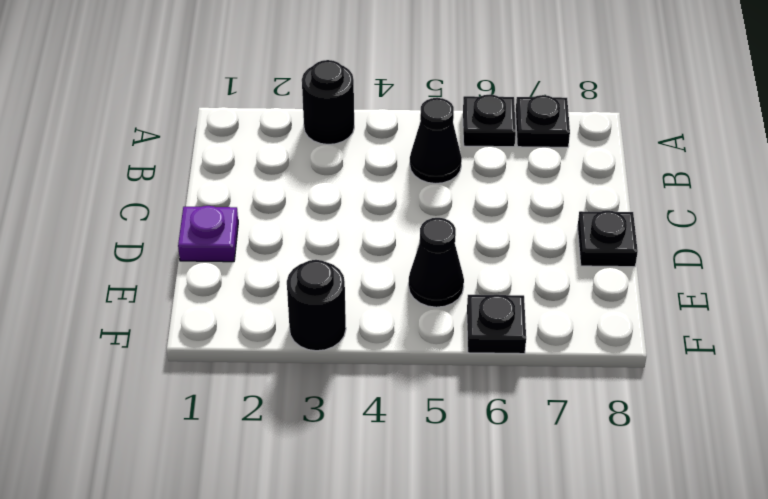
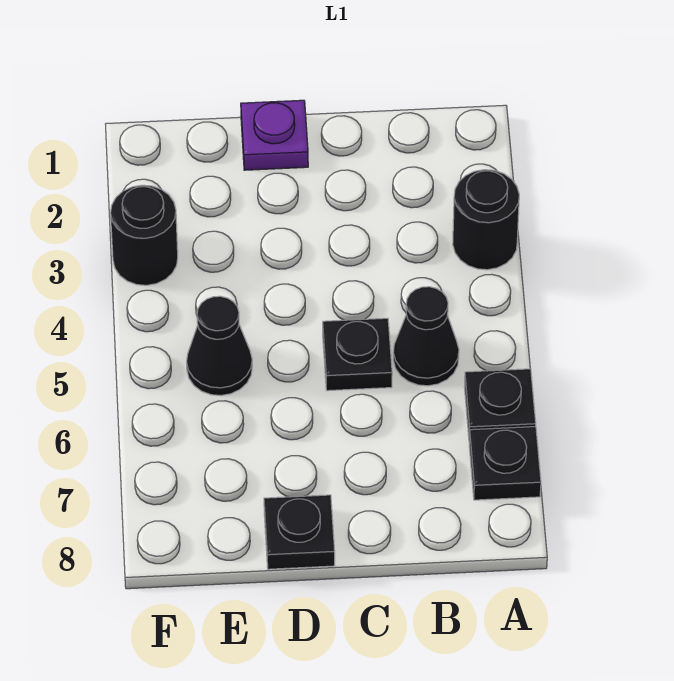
black plate F6 level 1 -> black plate C5 level 1

